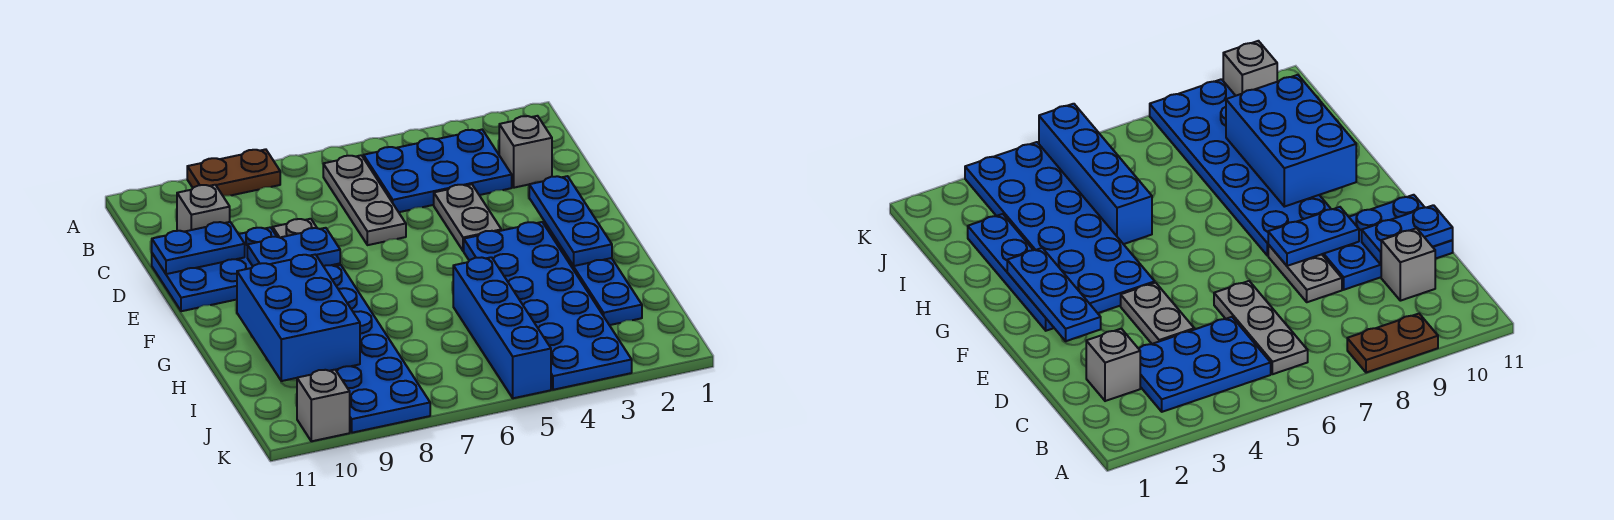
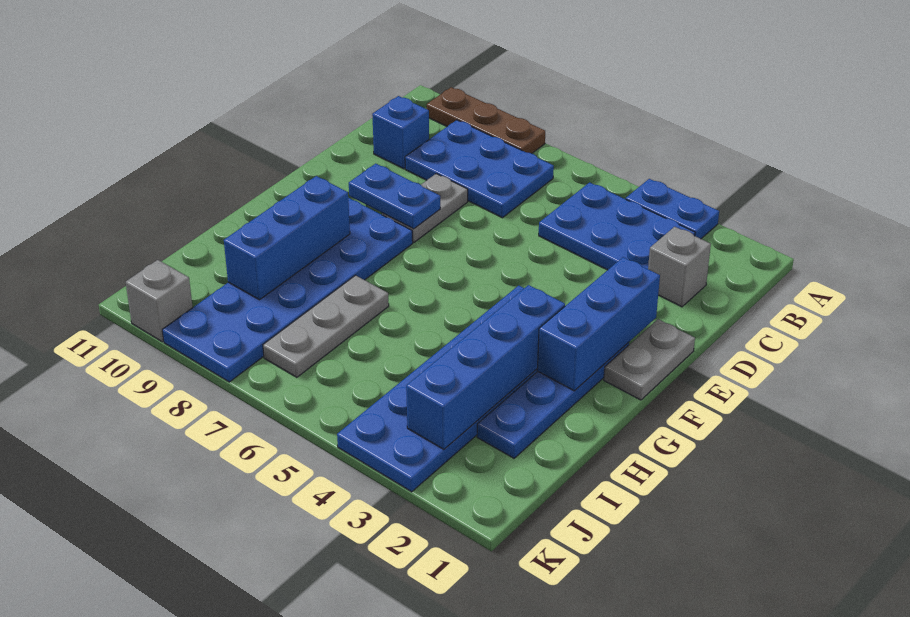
brown plate A8:A9 level 1 -> brown plate A8:A10 level 1
grey plate B6:D6 level 1 -> grey plate H7:J7 level 1
grey brick C10 level 1 -> blue brick C10 level 1
grey plate D4:E4 level 1 -> grey plate E1:F1 level 1
blue plate D9:E11 level 1 -> blue plate B7:C9 level 1
blue plate D10:D11 level 2 -> blue plate A3:A4 level 1
blue plate E2:G2 level 2 -> blue brick E2:G2 level 2
blue brick G9:I10 level 2 -> blue brick G9:I9 level 2
blue brick H5:K5 level 1 -> blue brick G3:J3 level 2

